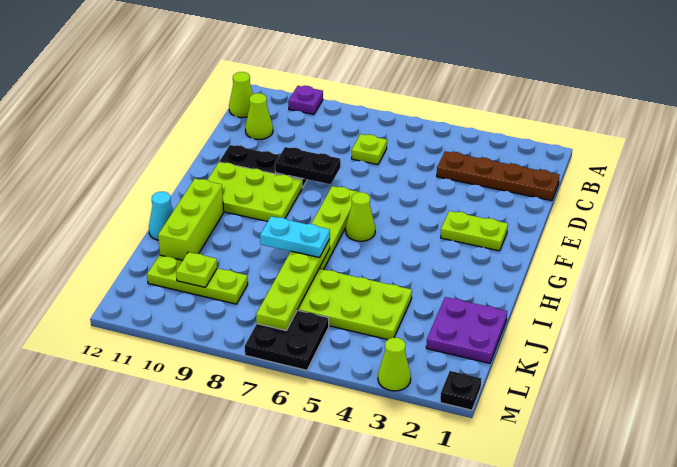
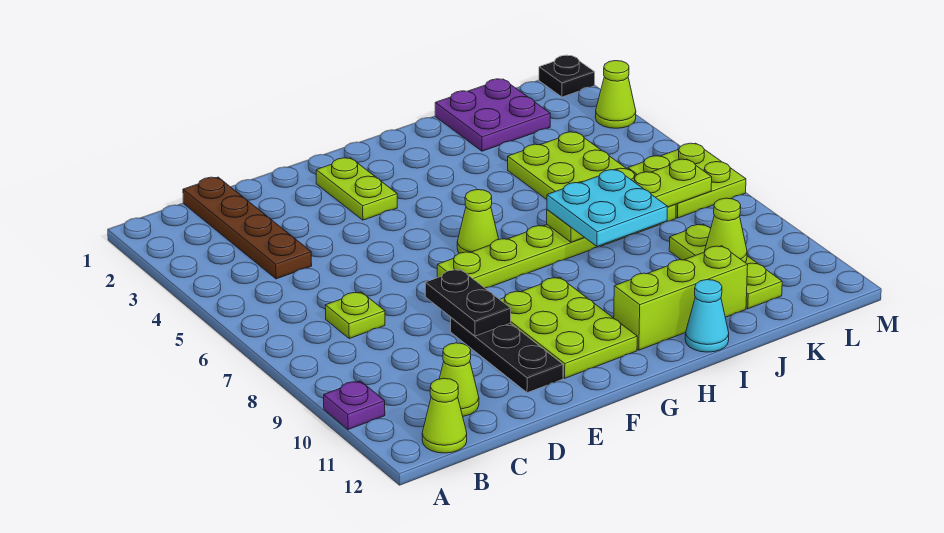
cyan plate I7:I8 level 3 -> cyan plate I7:J8 level 3
lime plate K10 level 2 -> lime cone K10 level 2
black plate L6:M7 level 1 -> lime plate L6:M7 level 1

